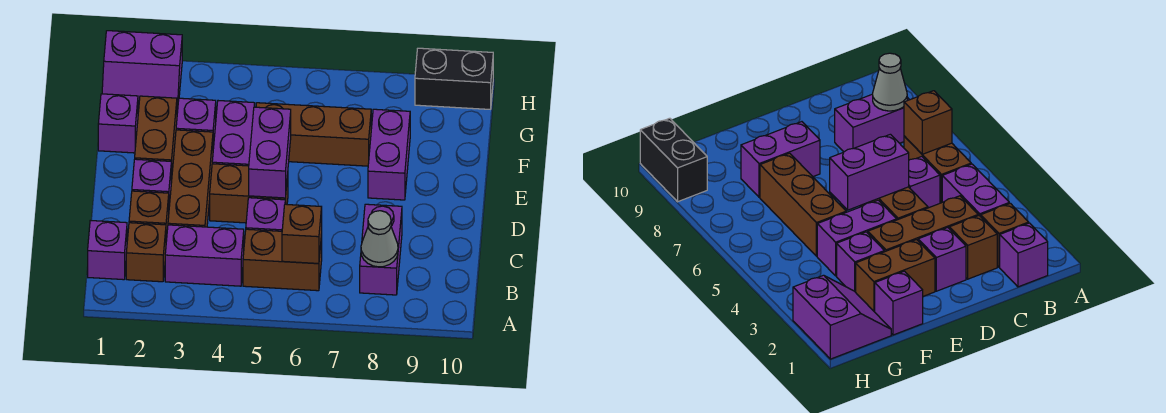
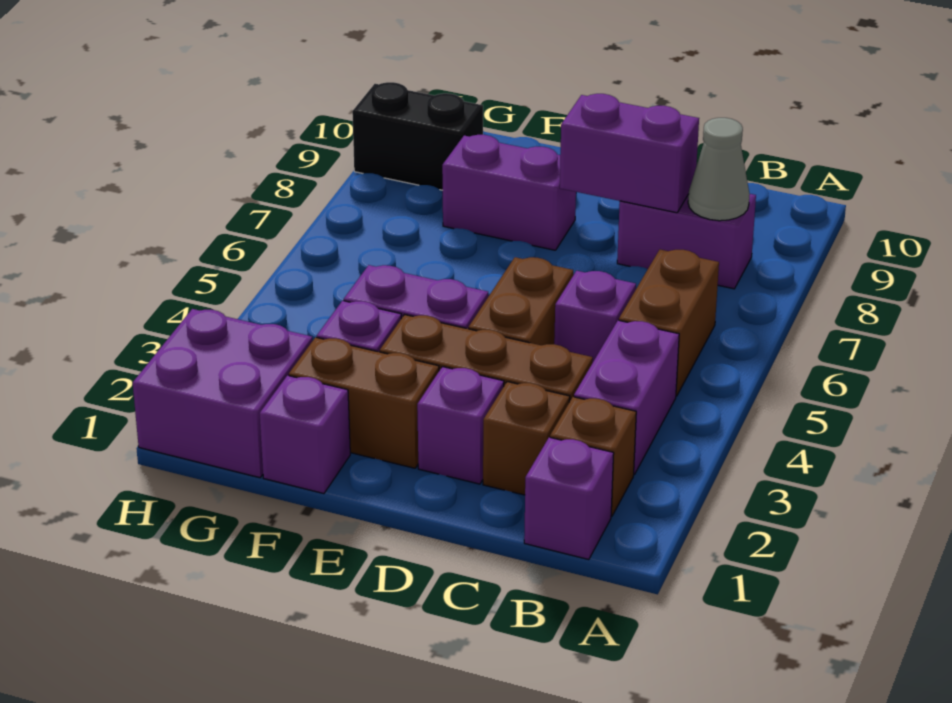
brown brick B6 level 2 -> none
purple brick D5:E5 level 2 -> purple brick C8:D8 level 2
brown brick F5:F7 level 1 -> none
purple slope G1:H2 level 1 top H -> purple brick G1:H2 level 1
black brick H9:H10 level 1 -> black brick G9:H9 level 1

